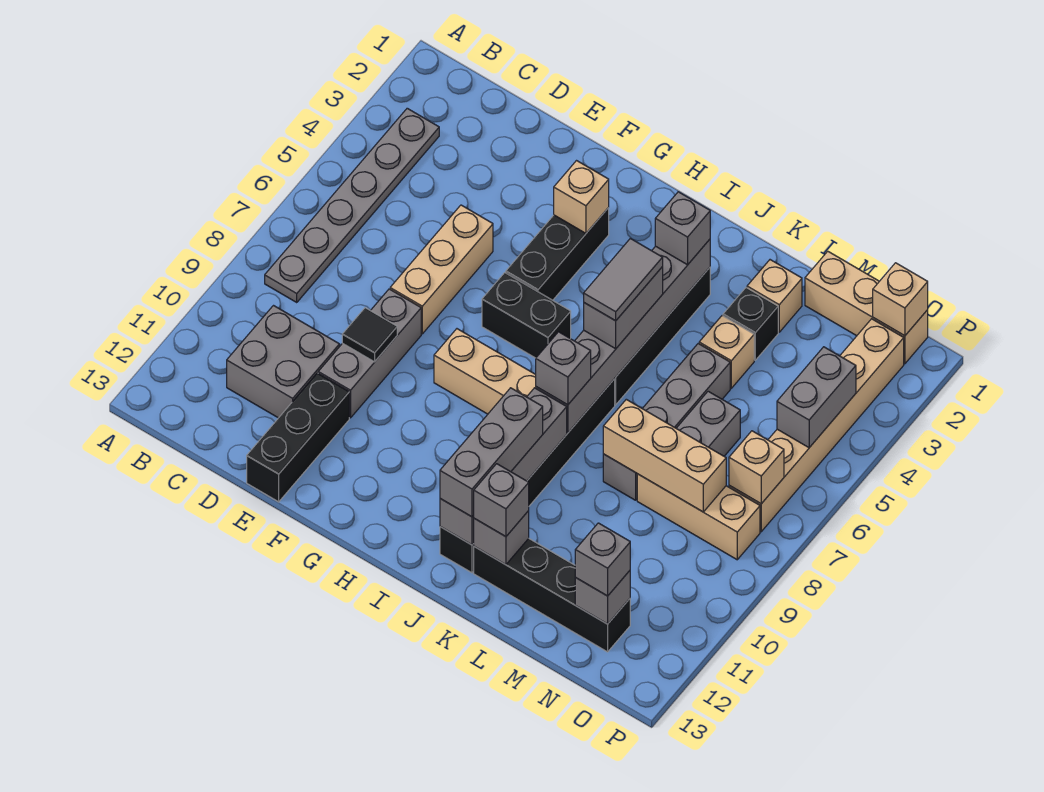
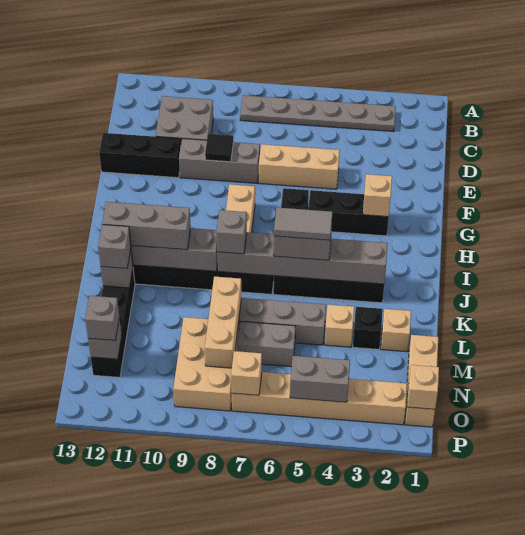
grey brick J3 level 3 -> none
tan brick M8:O8 level 1 -> tan brick M8:O9 level 1

